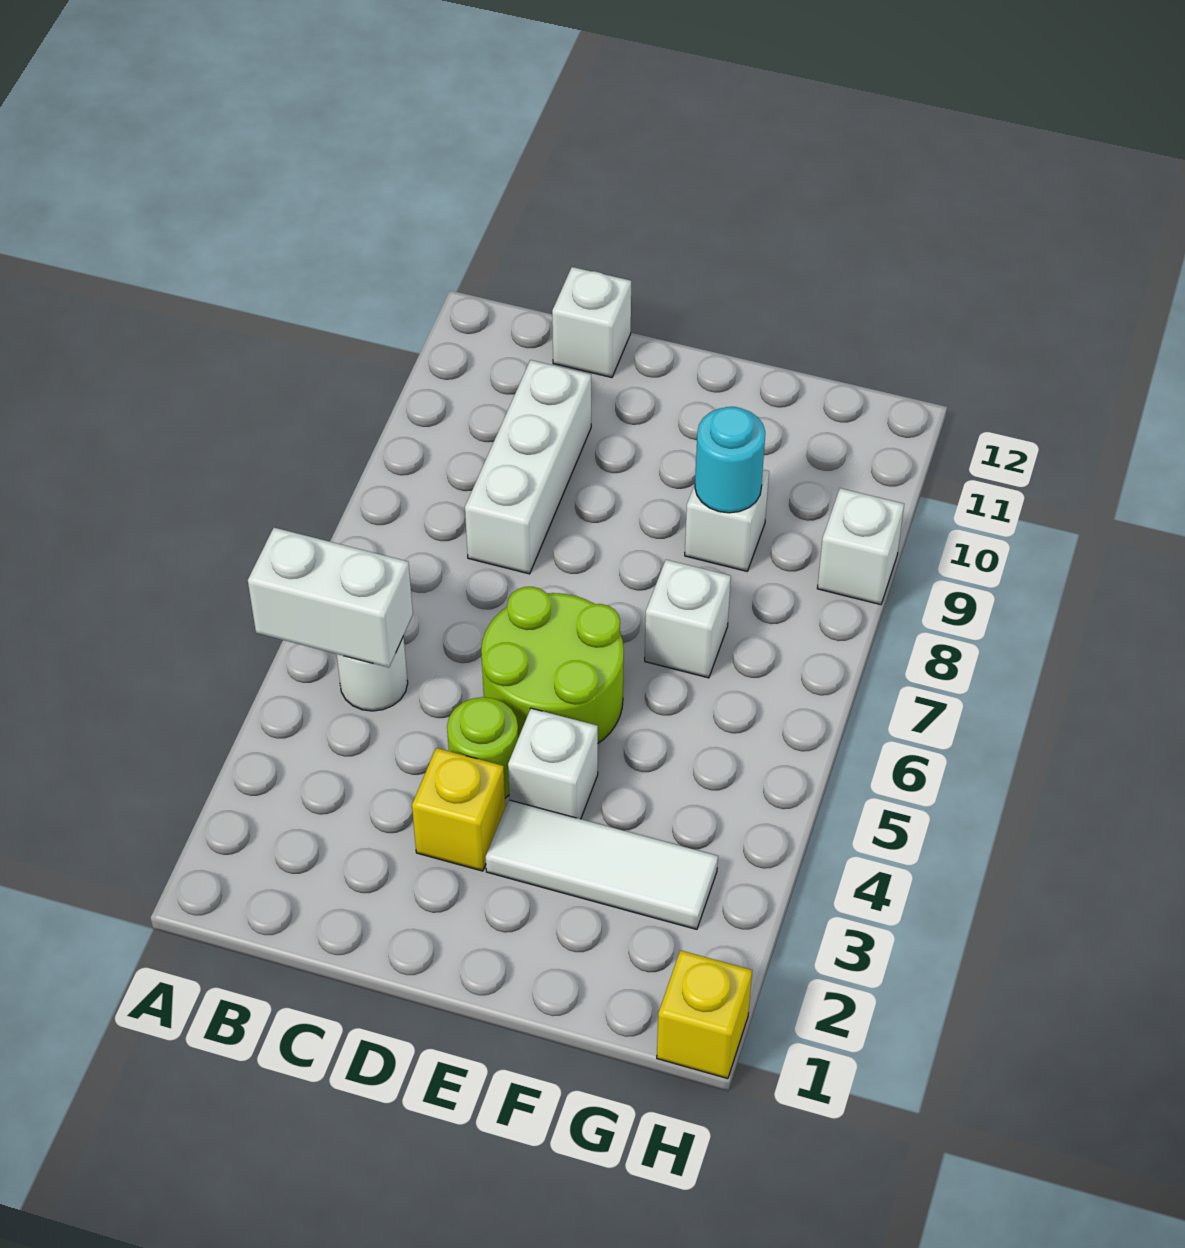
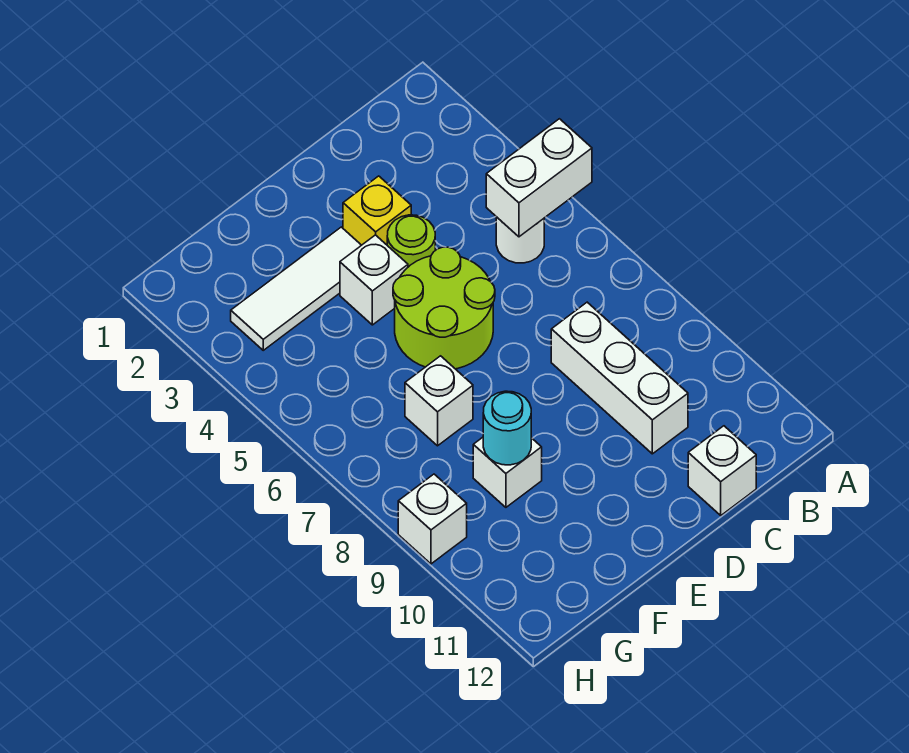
yellow brick H1 level 1 -> none

